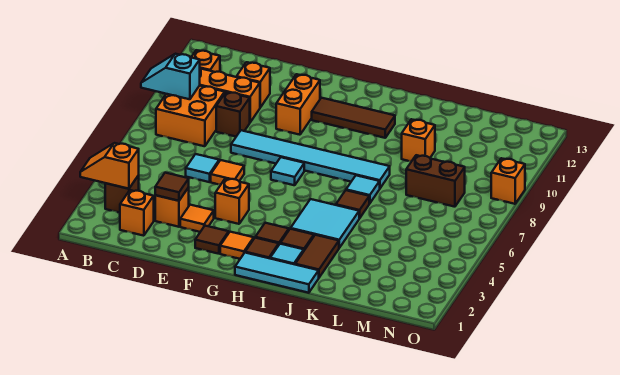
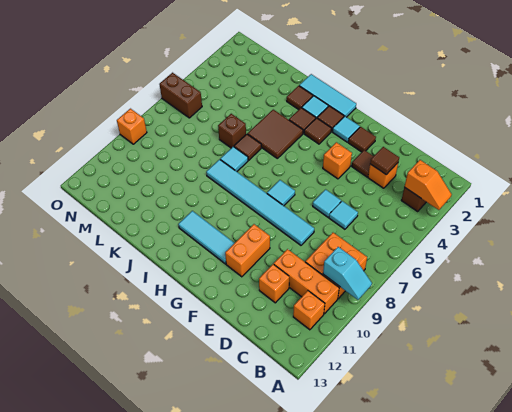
orange brick C2 level 1 -> none
brown brick D9 level 1 -> brown brick K6 level 1
orange tile E3 level 1 -> brown tile E3 level 1
orange tile E6 level 1 -> cyan tile E6 level 1
orange tile G2 level 1 -> cyan tile G2 level 1
brown tile G11:I11 level 1 -> cyan tile G11:I11 level 1
cyan tile I4:J5 level 1 -> brown tile I4:J5 level 1
brown tile J2:J3 level 1 -> brown tile J2 level 1
orange brick K10 level 1 -> none
brown brick L8:M8 level 1 -> brown brick N6:O6 level 1

